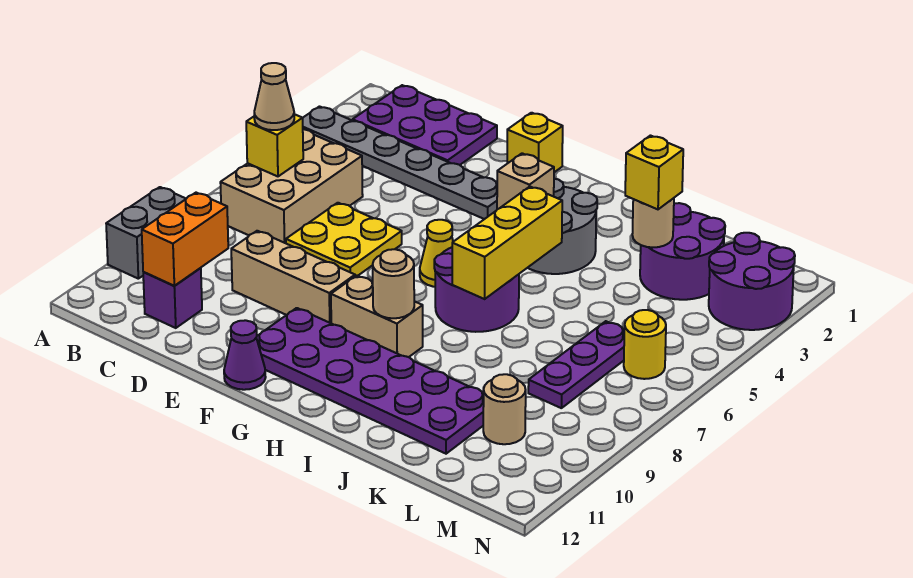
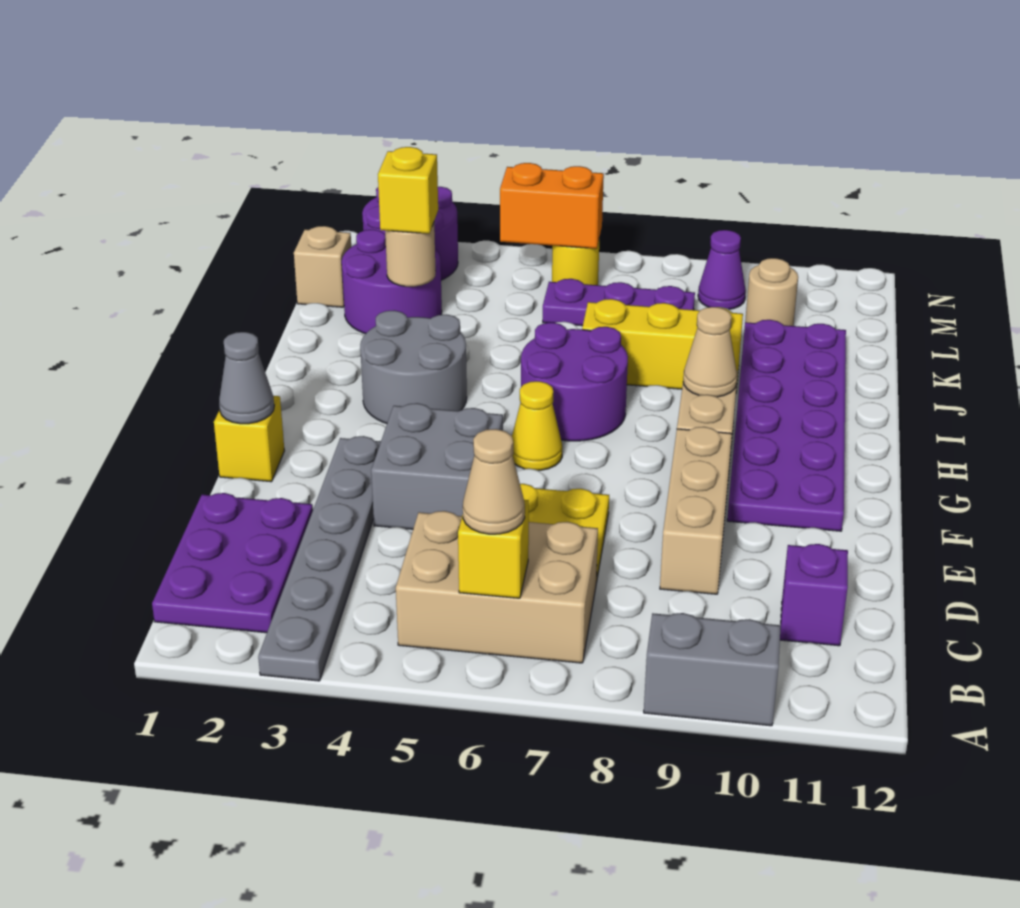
orange brick C10:C11 level 2 -> orange brick M5:M6 level 2
none -> grey brick E4:F5 level 1
none -> grey cone F1 level 2
purple cone F12 level 1 -> purple cone M9 level 1
tan brick H4 level 2 -> tan brick L1 level 1
tan round brick H9 level 2 -> tan cone H9 level 2
yellow brick I5:I7 level 2 -> yellow brick J7:J9 level 1

